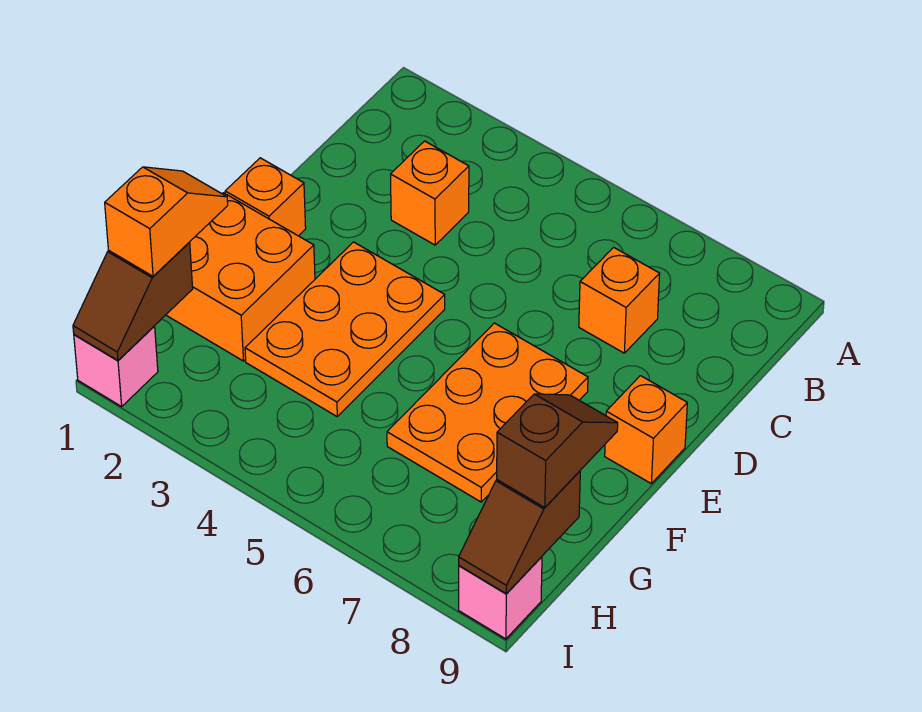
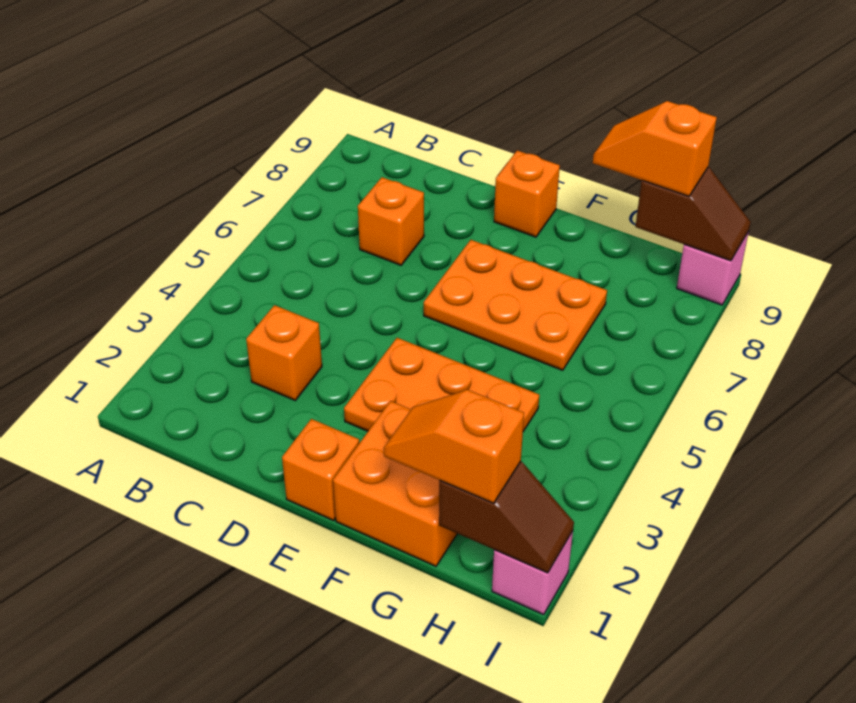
brown slope G9:H9 level 3 top H -> orange slope G9:H9 level 3 top H

